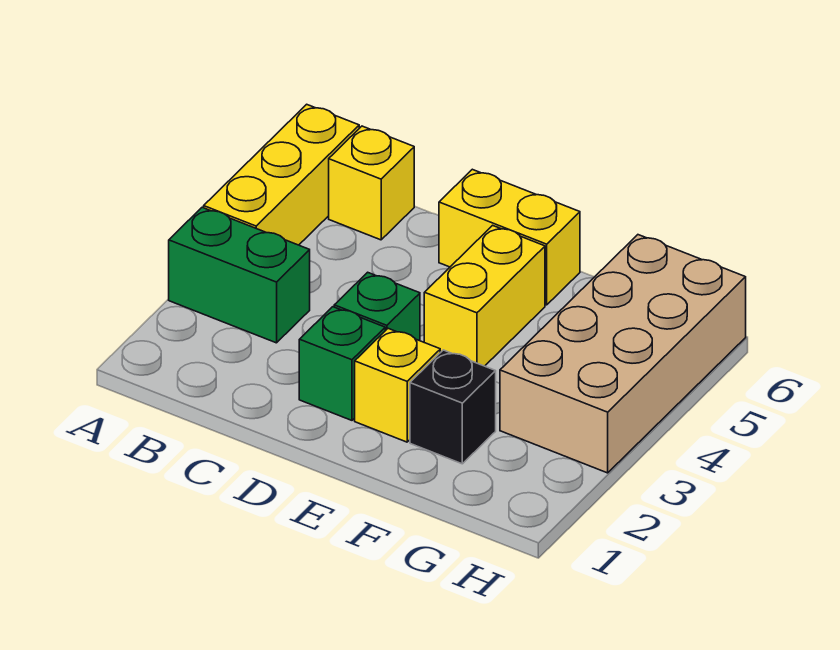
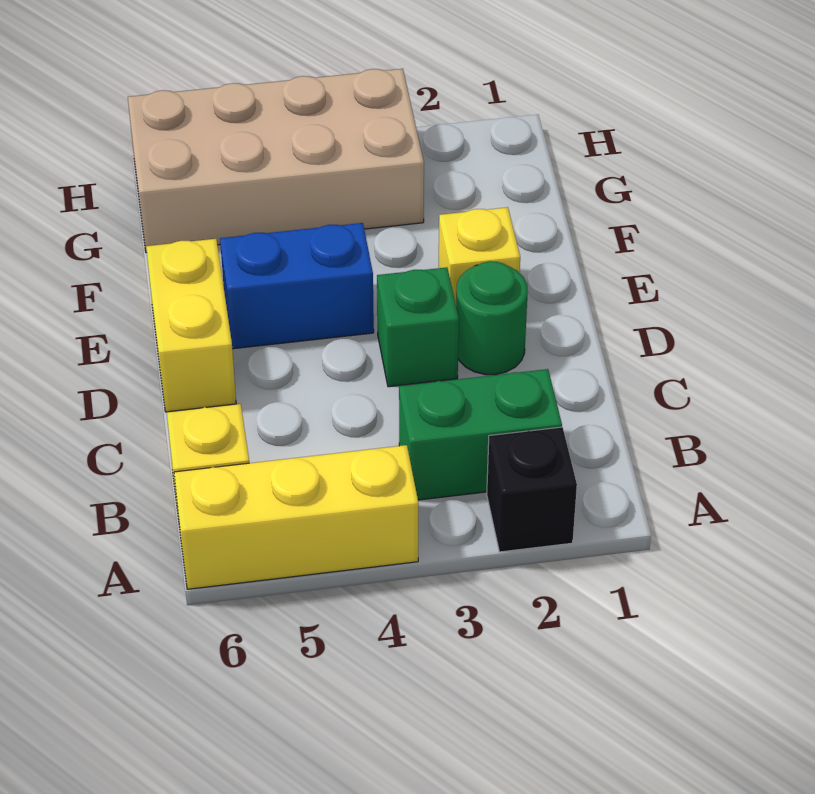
green brick A3:B3 level 1 -> green brick B2:B3 level 1
green brick D2 level 1 -> green round brick D2 level 1
yellow brick E4:E5 level 1 -> blue brick E4:E5 level 1
black brick F2 level 1 -> black brick A2 level 1

